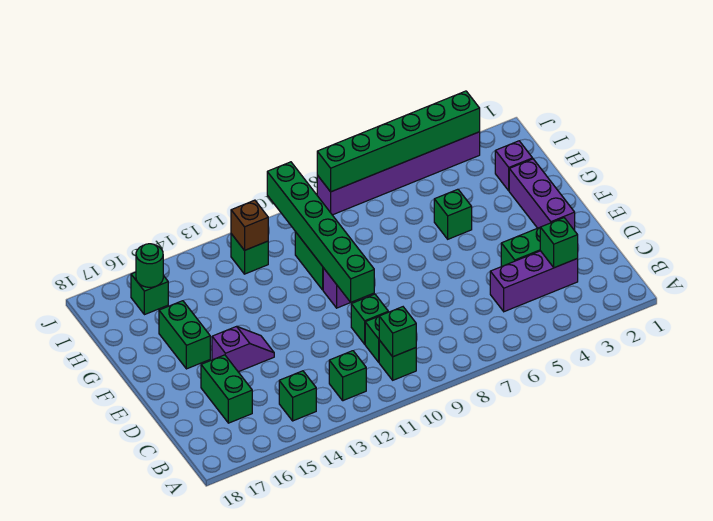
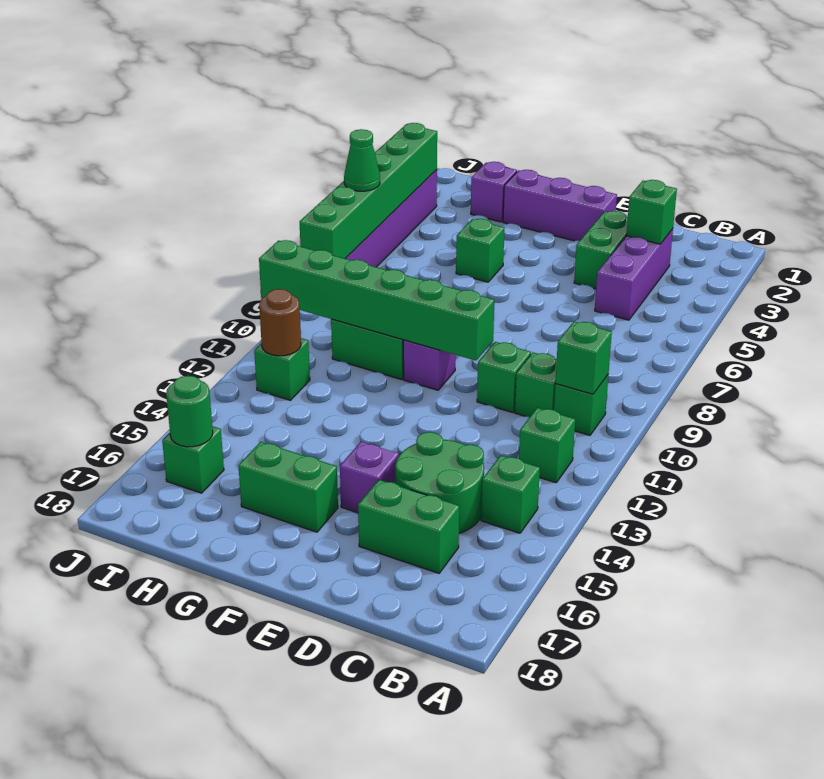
none -> green round brick C14:D15 level 1
brown brick I12 level 2 -> brown round brick I12 level 2
none -> green cone J6 level 3

